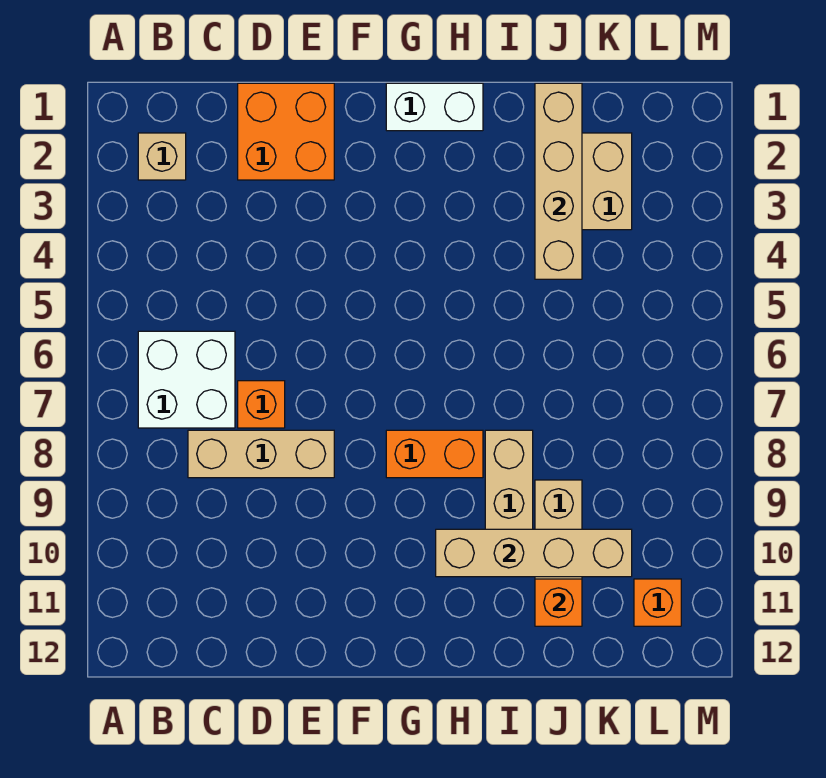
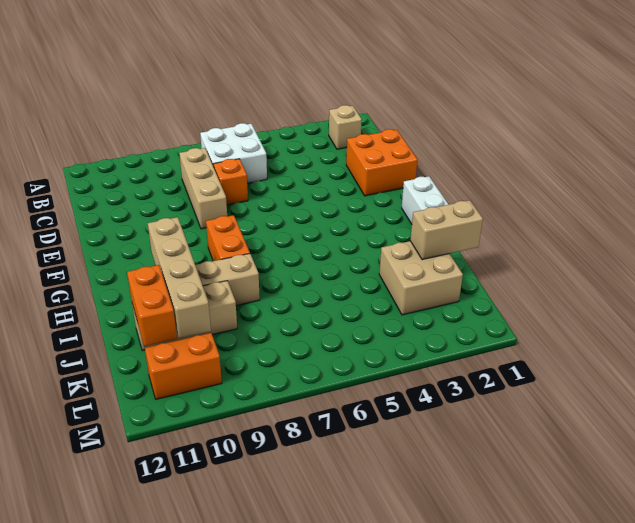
tan brick J1:J4 level 2 -> tan brick J1:J2 level 2
orange brick J11 level 2 -> orange brick J11:K11 level 2
orange brick L11 level 1 -> orange brick L10:L11 level 1

